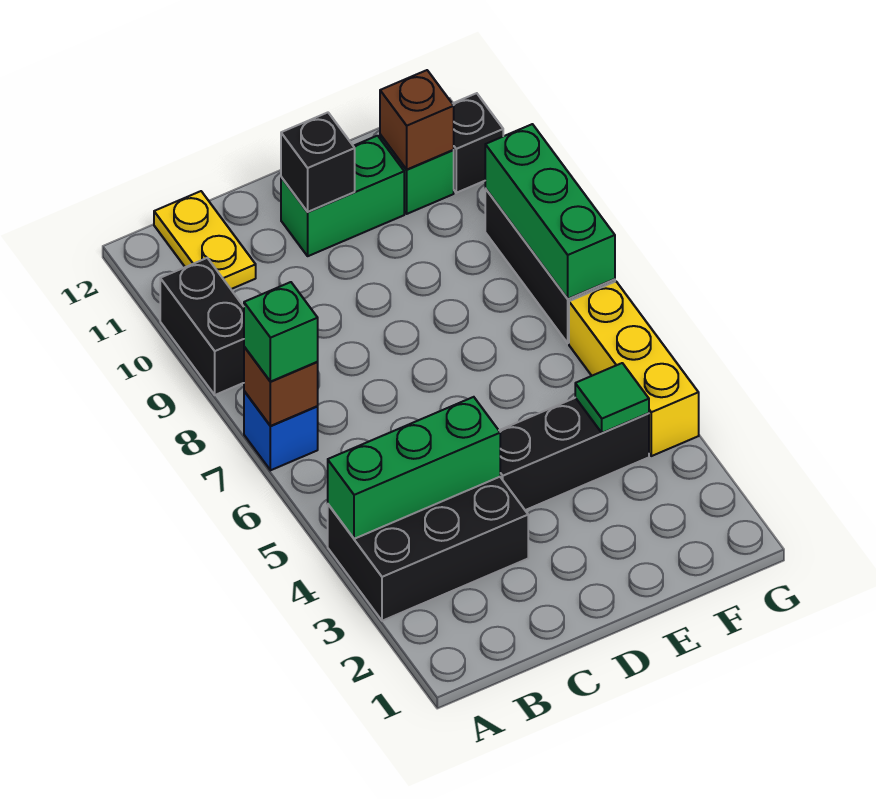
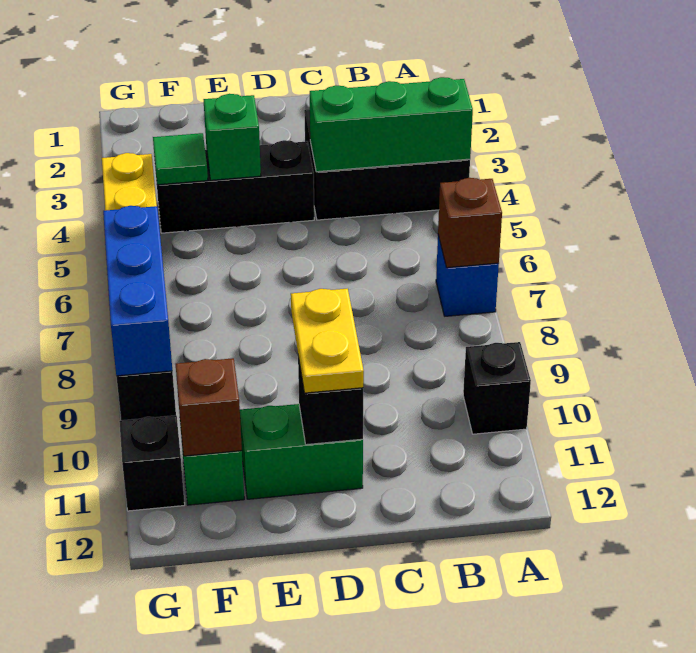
green brick A7 level 3 -> green brick E4 level 2
black brick A9:A10 level 1 -> black brick A10 level 1
yellow plate B11:B12 level 1 -> yellow plate D10:D11 level 3
green brick G7:G9 level 2 -> blue brick G7:G9 level 2

